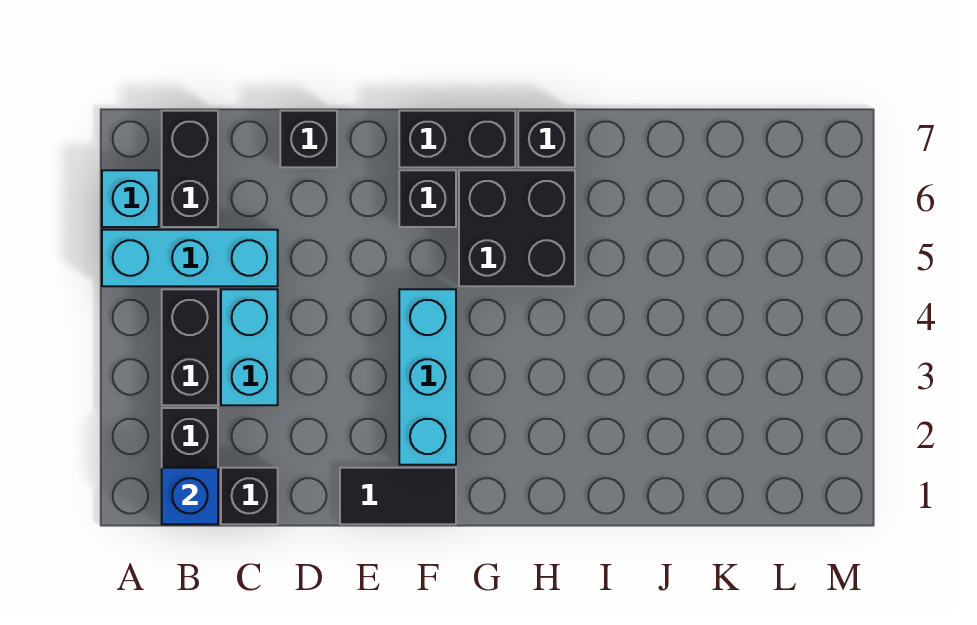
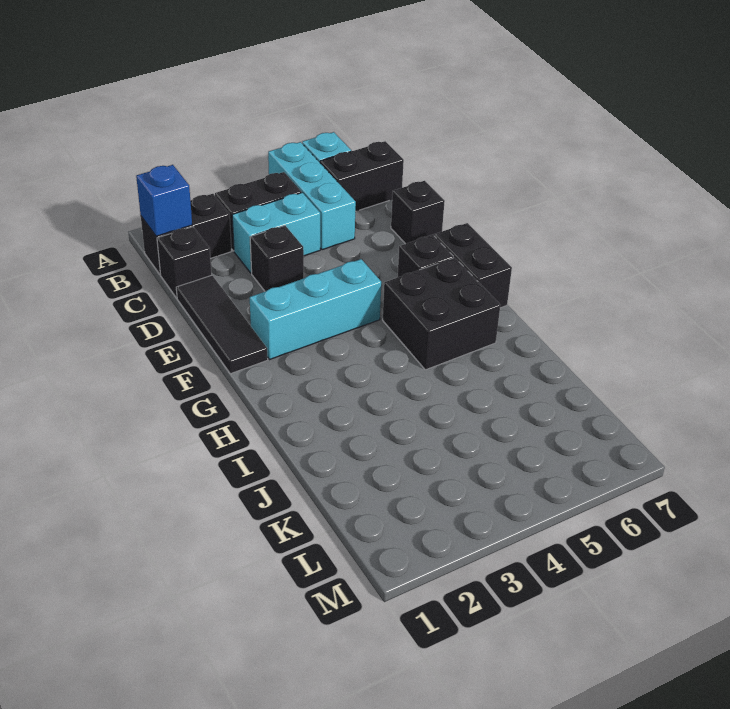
black tile E1:F1 level 1 -> black tile D1:F1 level 1
black brick H7 level 1 -> black brick D3 level 1

